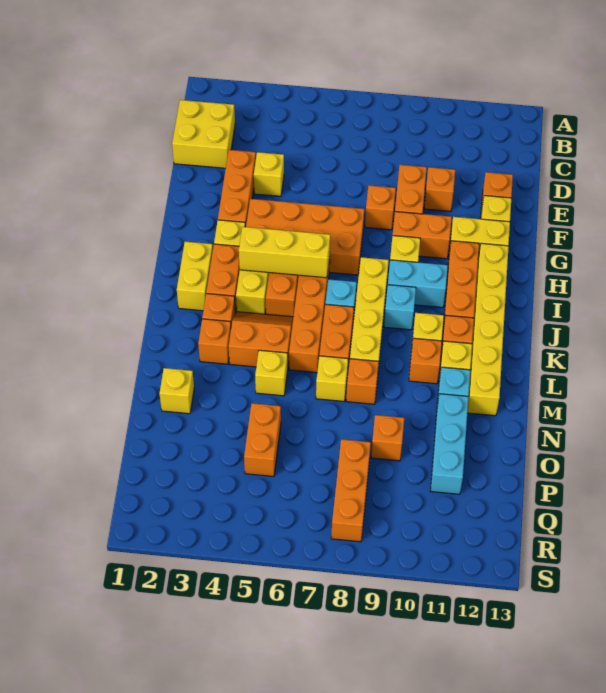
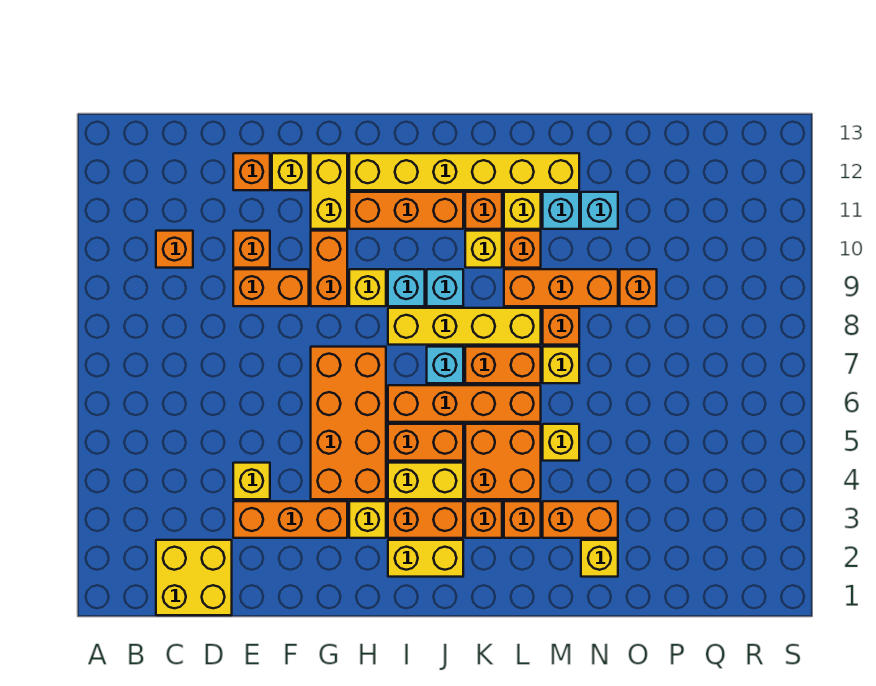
orange brick F8 level 1 -> orange brick C10 level 1
yellow brick I4:I6 level 2 -> none
cyan brick I9:I10 level 1 -> cyan brick I9 level 1
orange slope K4:L5 level 1 top L -> orange brick K4:L5 level 1
cyan brick N11:P11 level 1 -> cyan brick N11 level 1
orange brick O5:P5 level 1 -> orange brick M3:N3 level 1
orange brick P8:R8 level 1 -> orange brick L9:N9 level 1

